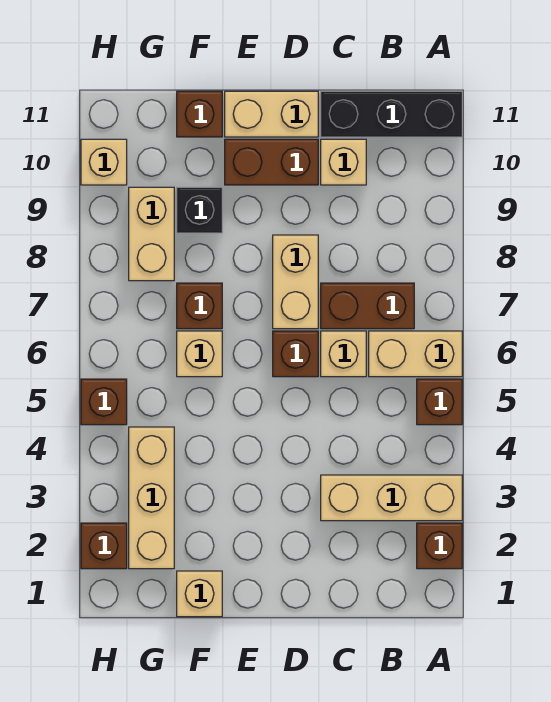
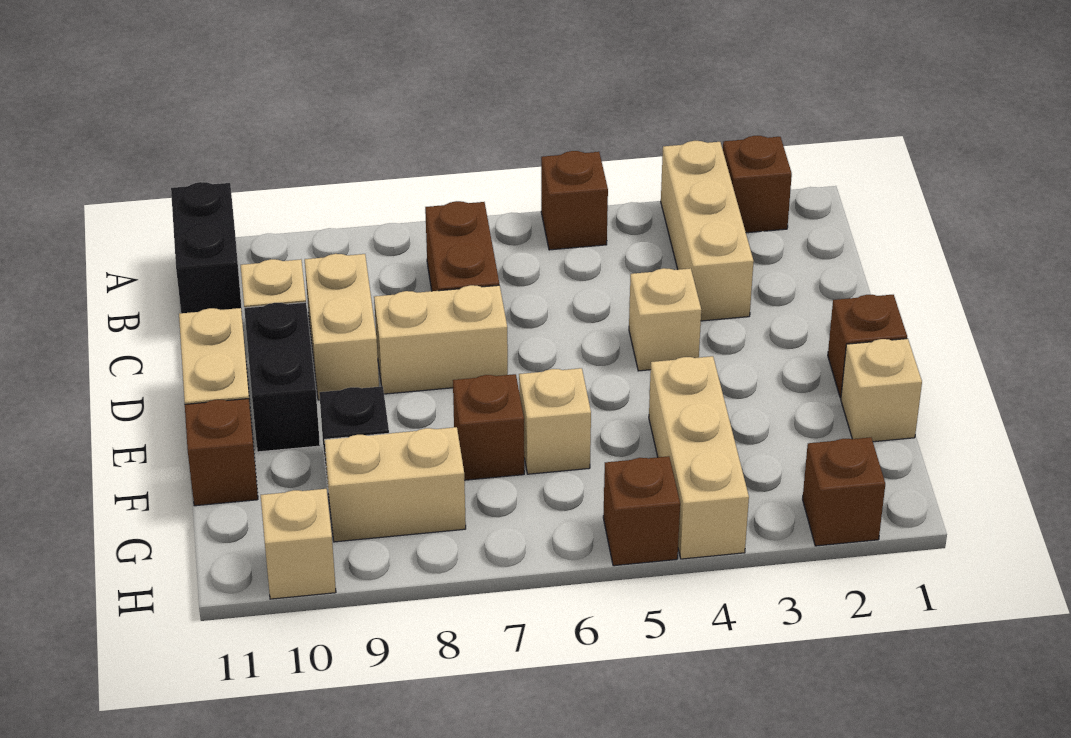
tan brick A6:B6 level 1 -> tan brick C9:D9 level 1
black brick A11:C11 level 1 -> black brick A11:B11 level 1
tan brick C6 level 1 -> tan brick D4 level 1
brown brick D6 level 1 -> brown brick E1 level 1
brown brick D10:E10 level 1 -> black brick D10:E10 level 1
tan brick G2:G4 level 1 -> tan brick F4:H4 level 1

